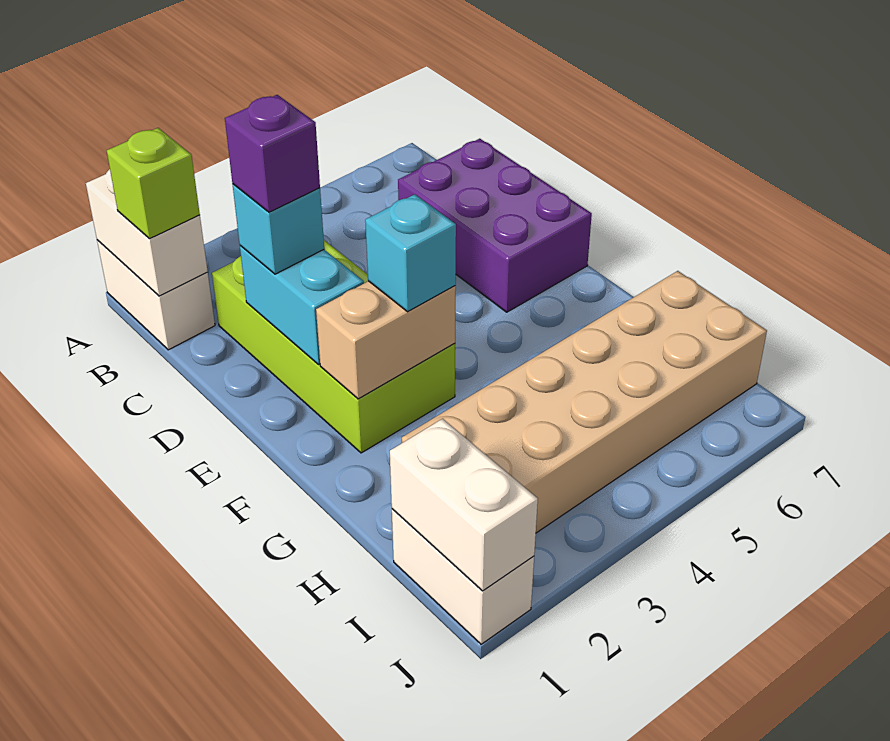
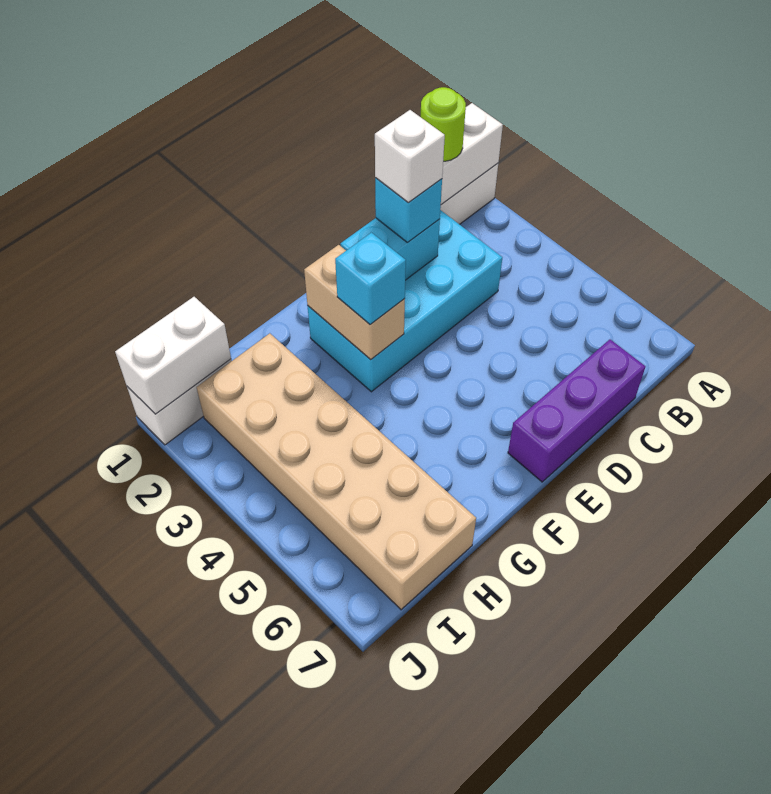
lime brick B1 level 3 -> lime round brick B1 level 3
lime brick C2:F3 level 1 -> cyan brick C2:F3 level 1
purple brick C6:E7 level 1 -> purple brick C7:E7 level 1
purple brick D2 level 4 -> white brick D2 level 4

